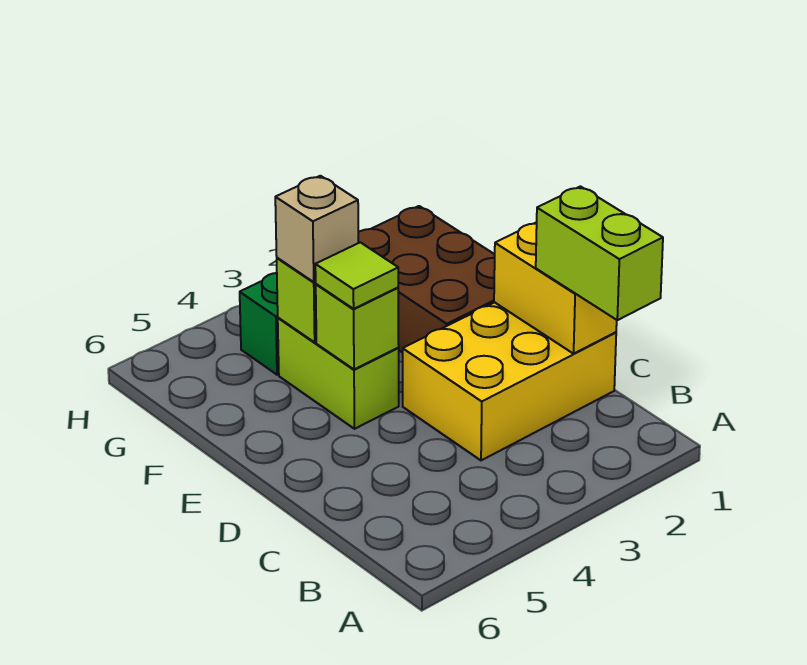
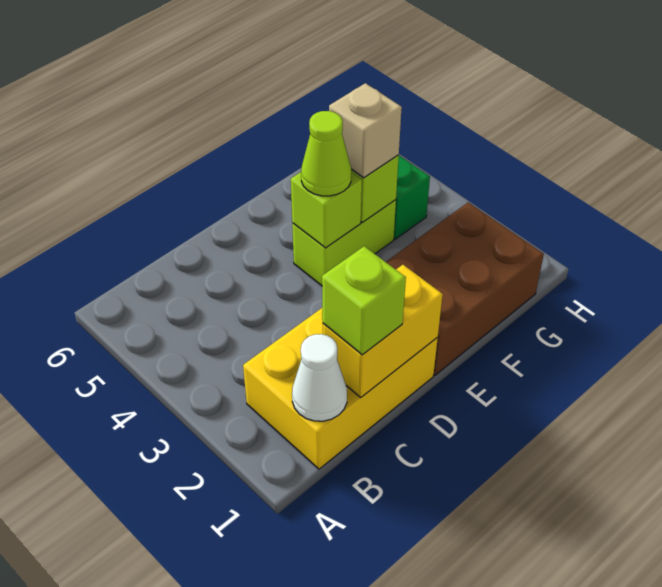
none -> white cone B1 level 2
lime brick B1:C1 level 3 -> lime brick C1 level 3
yellow brick C1:D3 level 1 -> yellow brick B1:D2 level 1
lime tile E4 level 3 -> lime cone E4 level 3

